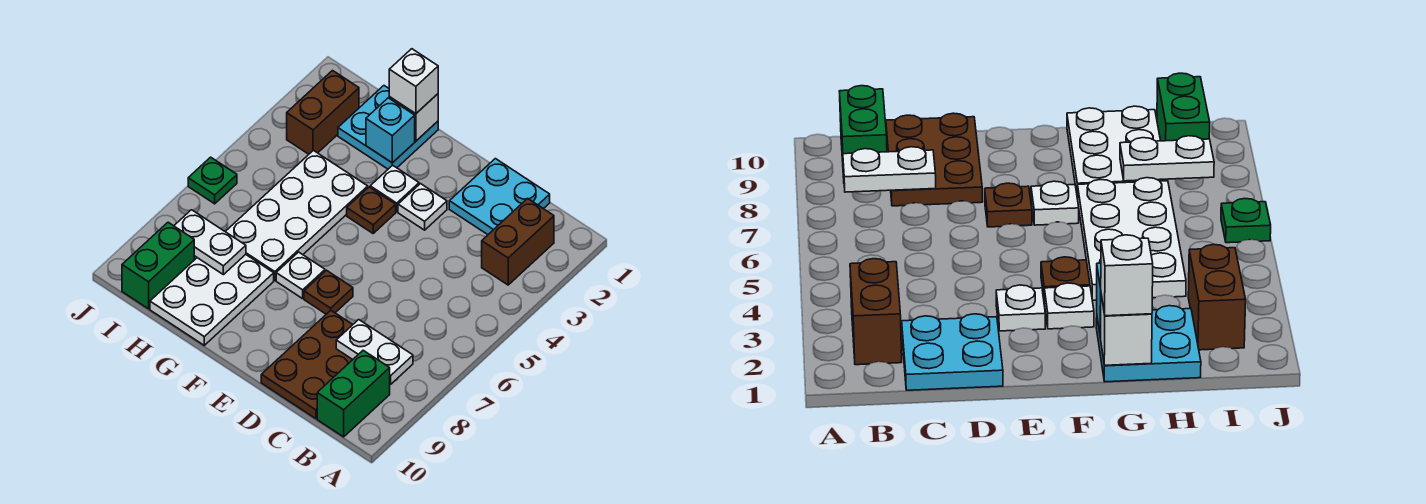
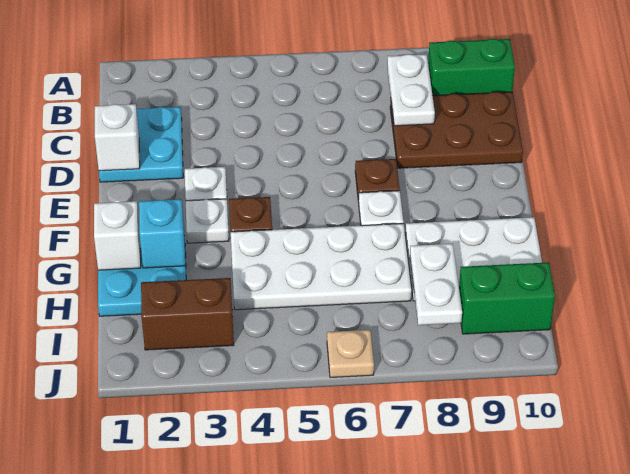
brown brick B2:B3 level 1 -> none
white brick G1 level 3 -> white brick D1 level 2
green plate J6 level 1 -> tan plate J6 level 1

